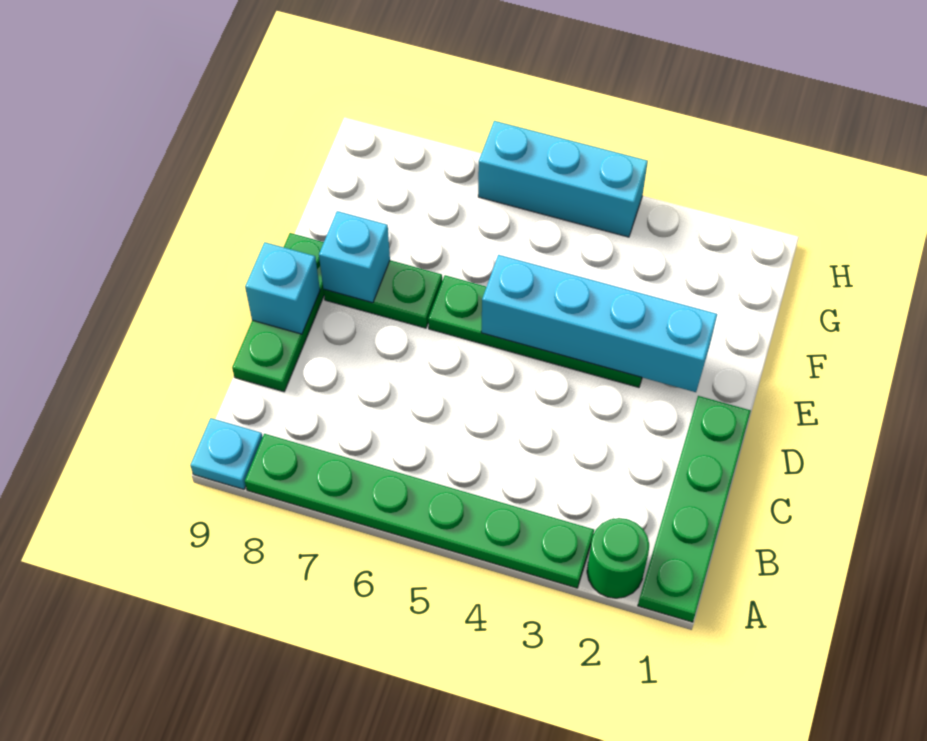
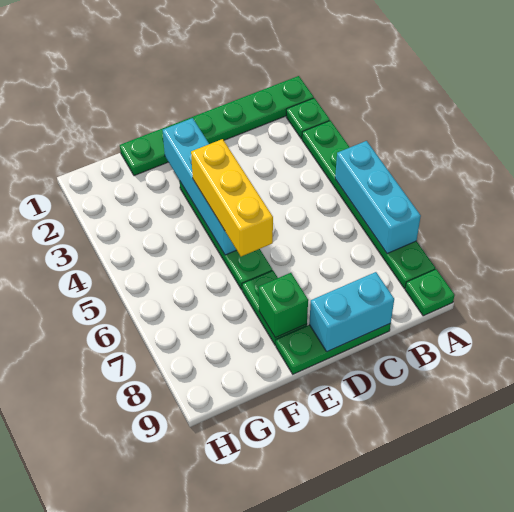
green plate A1:D1 level 1 -> green plate A1:F1 level 1
green round brick A2 level 1 -> green plate A2 level 1
cyan plate A9 level 1 -> green plate A9 level 1
cyan brick D9 level 2 -> cyan brick C9:D9 level 2
none -> yellow brick E4:E6 level 3
cyan brick E8 level 2 -> green brick E8 level 2
cyan brick H4:H6 level 1 -> cyan brick A5:A7 level 2

